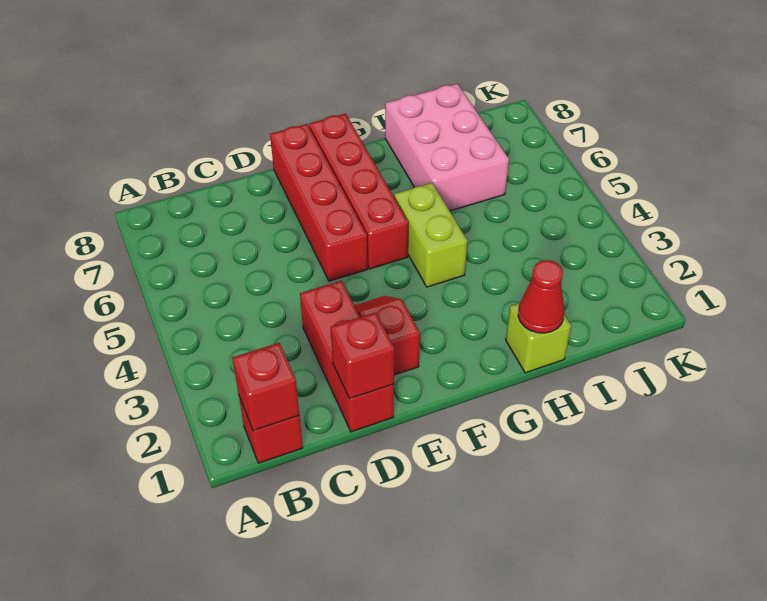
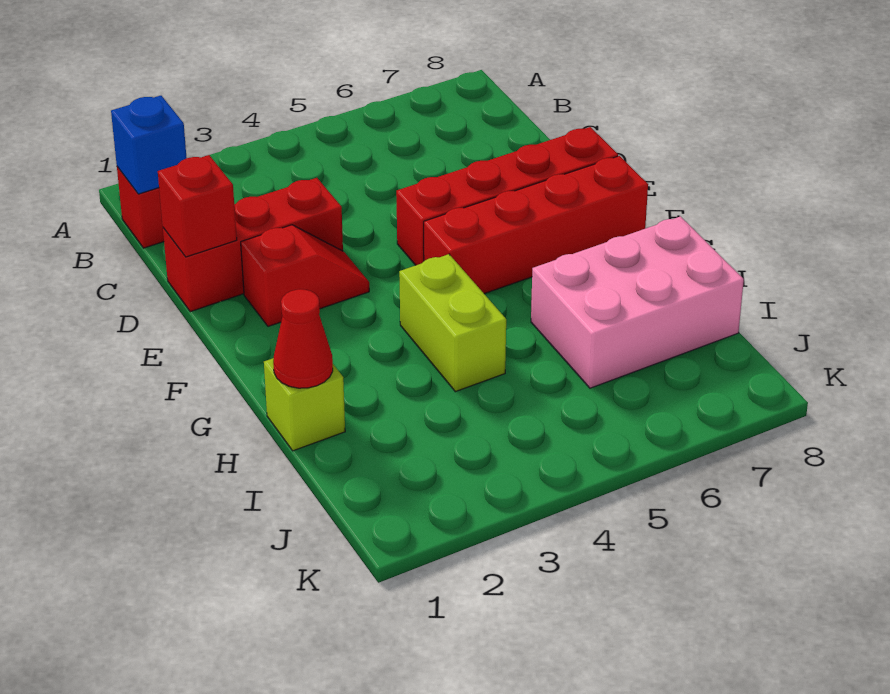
red brick B1 level 2 -> blue brick B1 level 2
lime brick G4:G5 level 1 -> lime brick G4:H4 level 1

